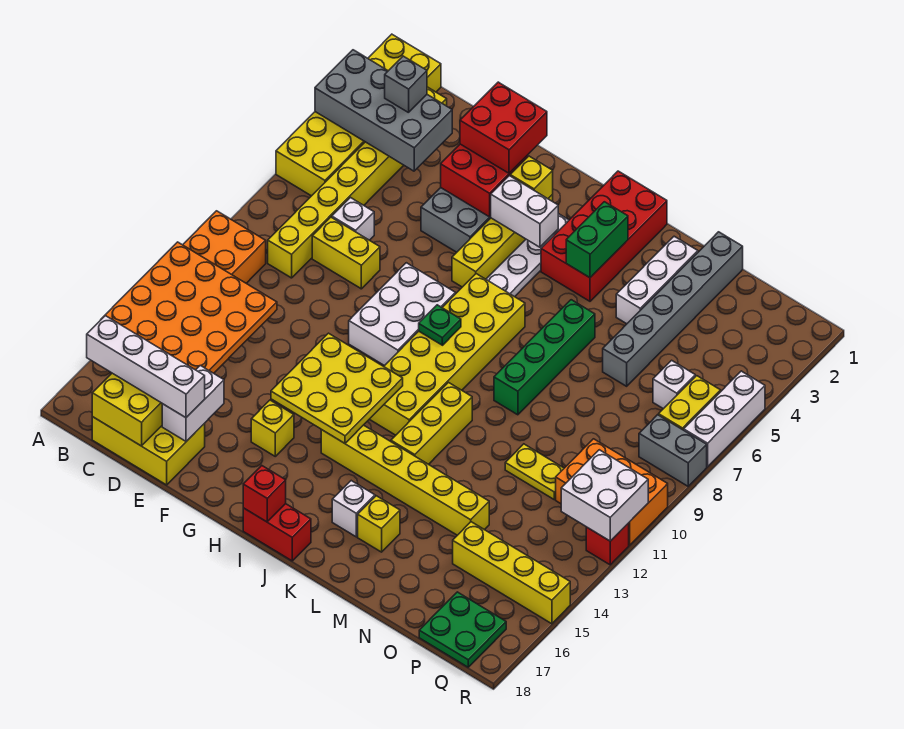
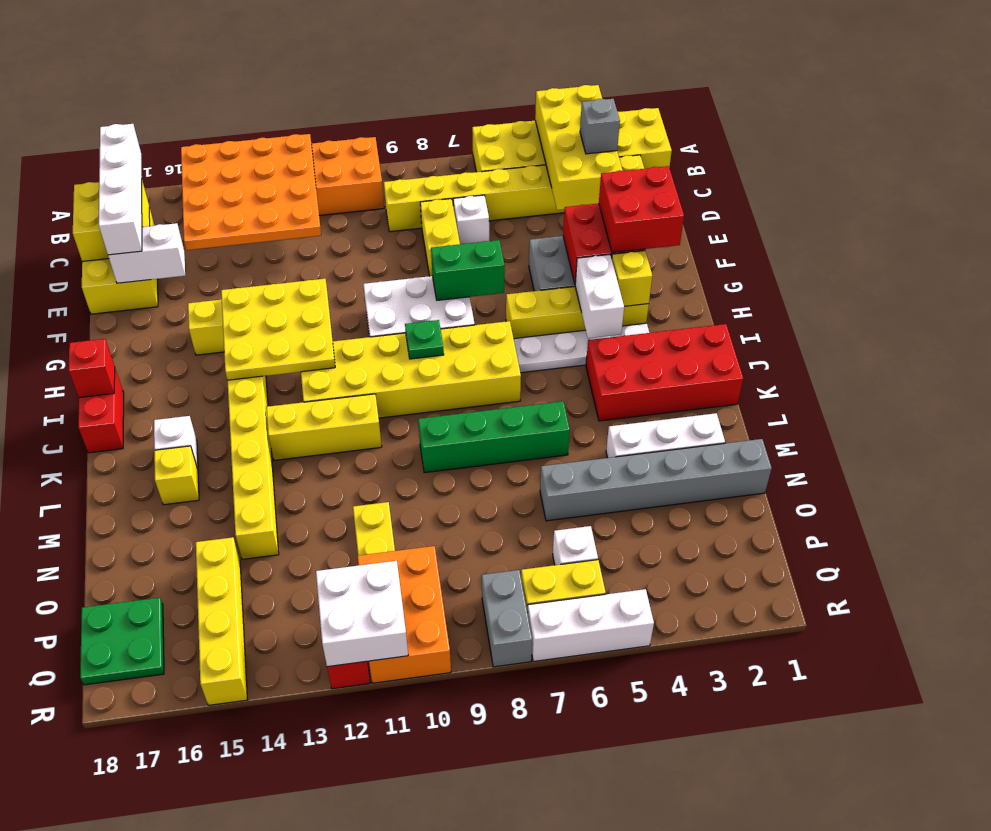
grey brick A3:D4 level 2 -> yellow brick A3:D4 level 2
green brick K3:K4 level 2 -> green brick G7:G8 level 2

